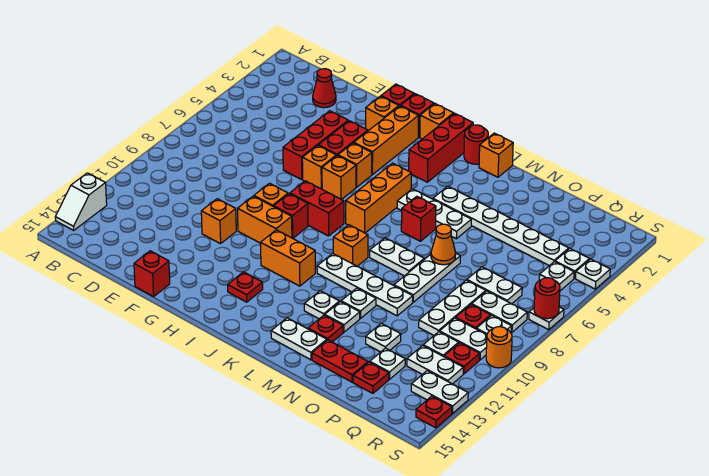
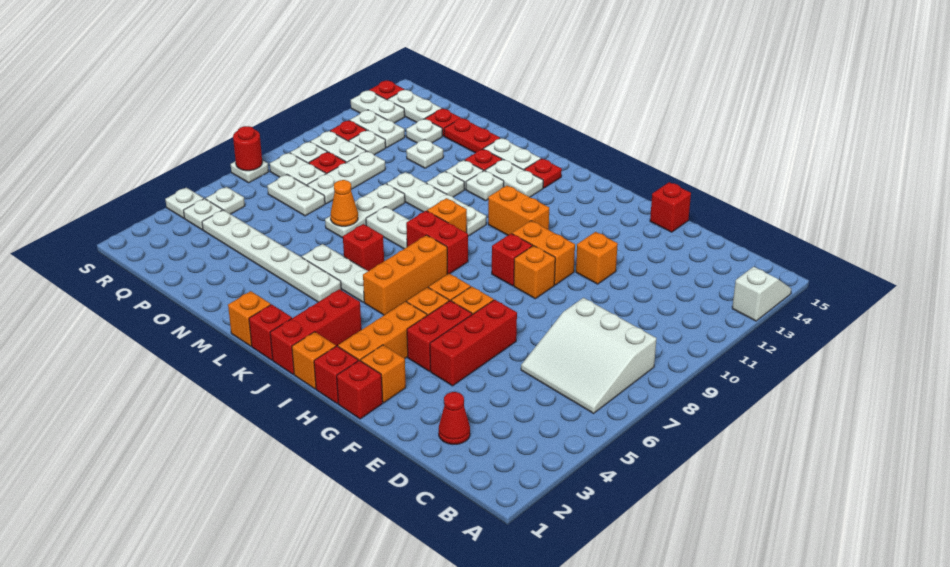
none -> white slope B6:D8 level 1 top 8
red brick H8:I8 level 1 -> red brick J8:K8 level 1
red plate I13 level 1 -> red plate K14 level 1
red round brick K1 level 1 -> red brick K1 level 1
none -> white plate K13:L13 level 1
none -> white plate Q14:R14 level 1
orange round brick S10 level 1 -> none

